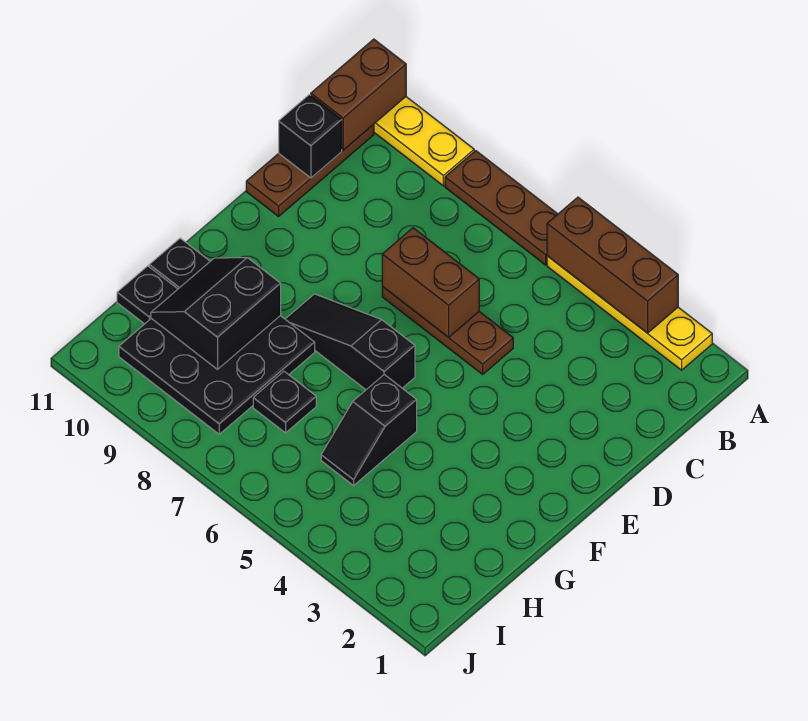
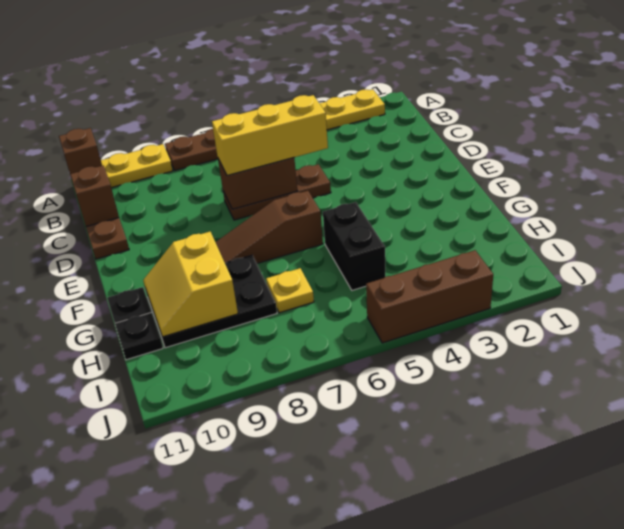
brown brick A3:A5 level 2 -> brown brick J3:J5 level 1
brown brick A11:B11 level 2 -> brown brick A11 level 2
black brick C11 level 2 -> brown brick C11 level 2
none -> yellow brick D5:D7 level 3
black slope F6:F8 level 1 top 6 -> brown slope F6:F8 level 1 top 6
black slope G5:H5 level 1 top G -> black brick G5:H5 level 1
black plate G8:I10 level 1 -> black plate G8:H10 level 1
black slope G9:H10 level 2 top 9 -> yellow slope G9:H10 level 2 top 9
black plate H7 level 1 -> yellow plate H7 level 1

